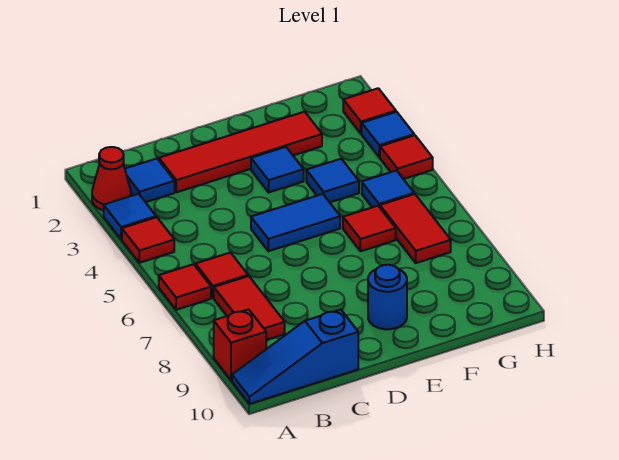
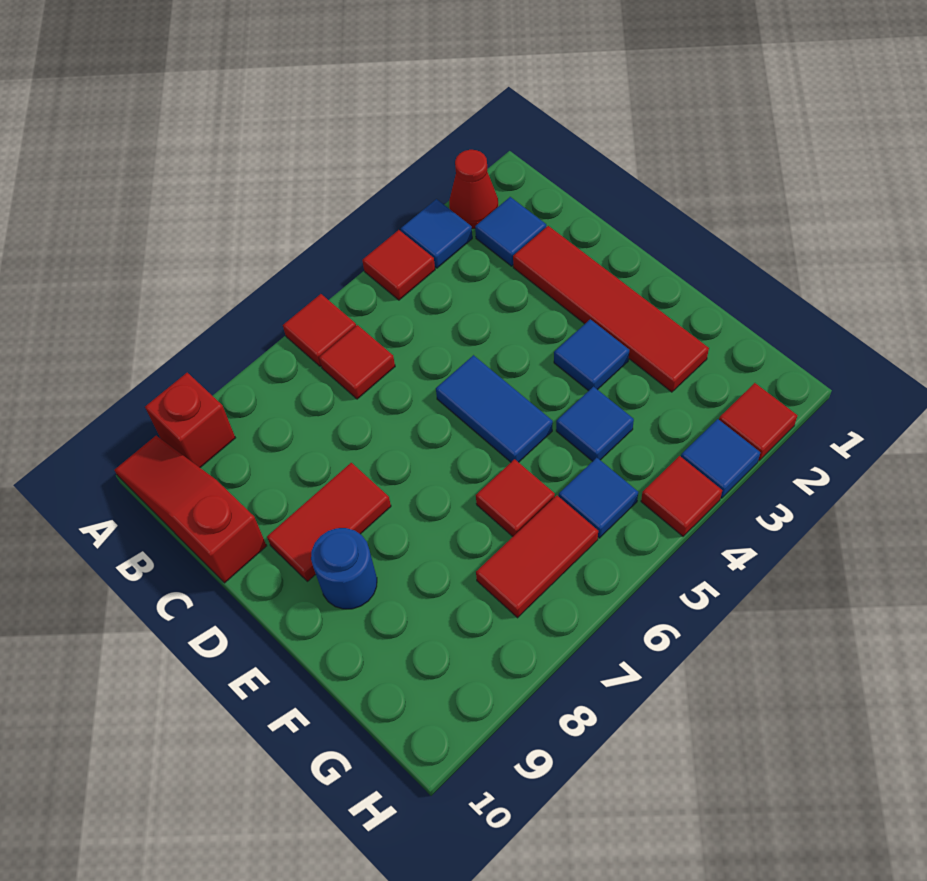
blue slope A10:C10 level 1 top C -> red slope A10:C10 level 1 top C
red tile B7:B8 level 1 -> red tile D8:D9 level 1

